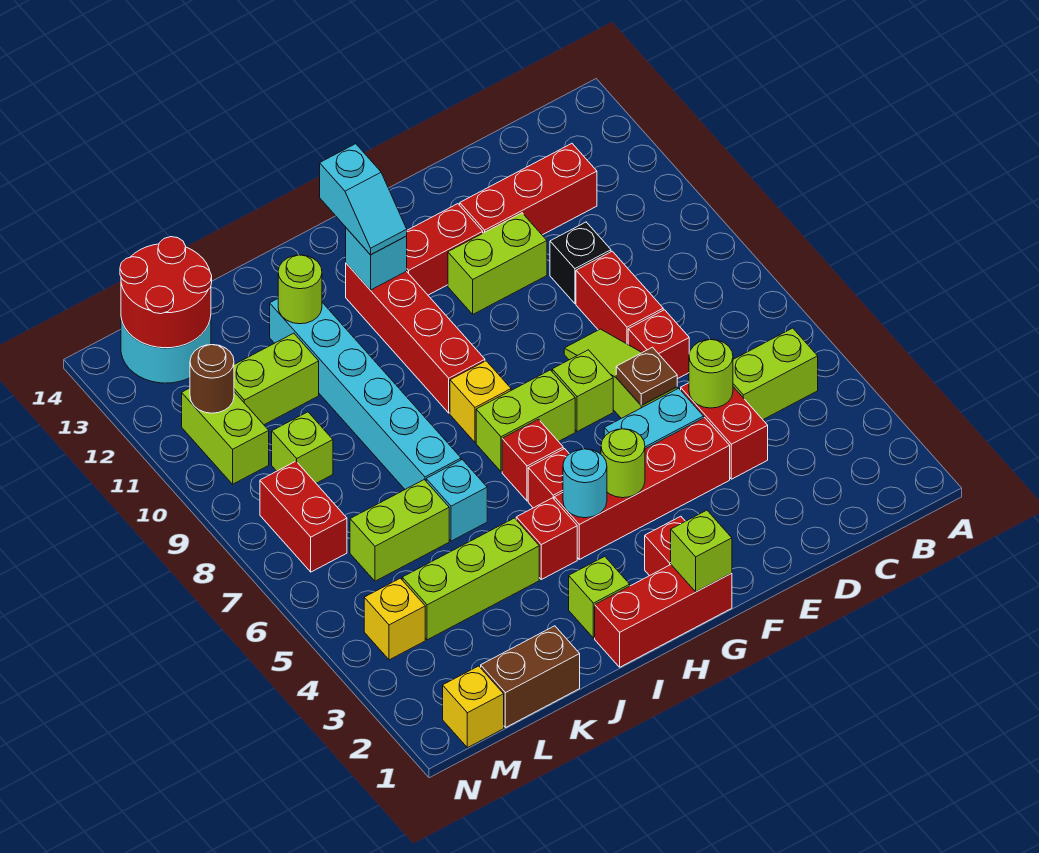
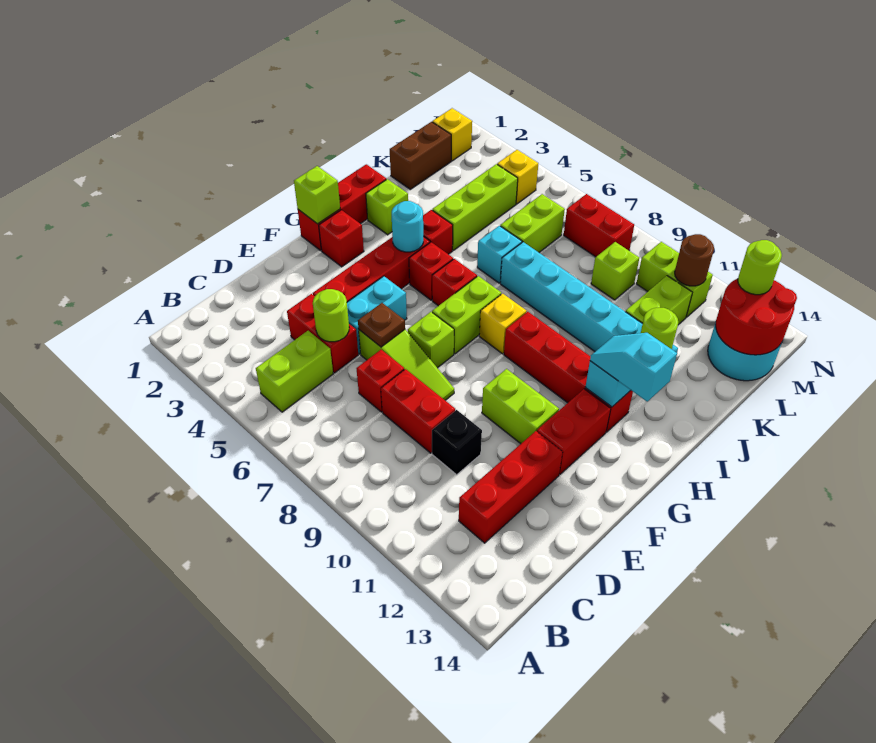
lime brick E11:F11 level 1 -> lime brick F10:F11 level 1
lime round brick G4 level 2 -> lime round brick M13 level 3

